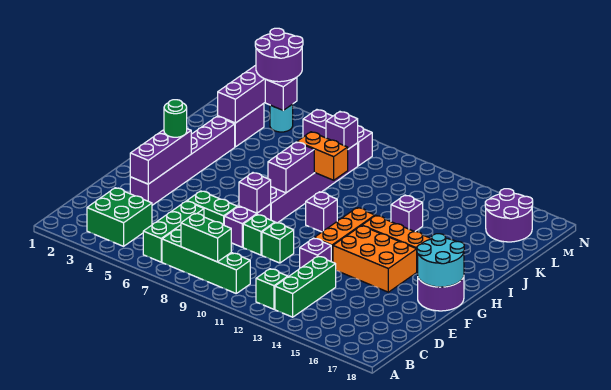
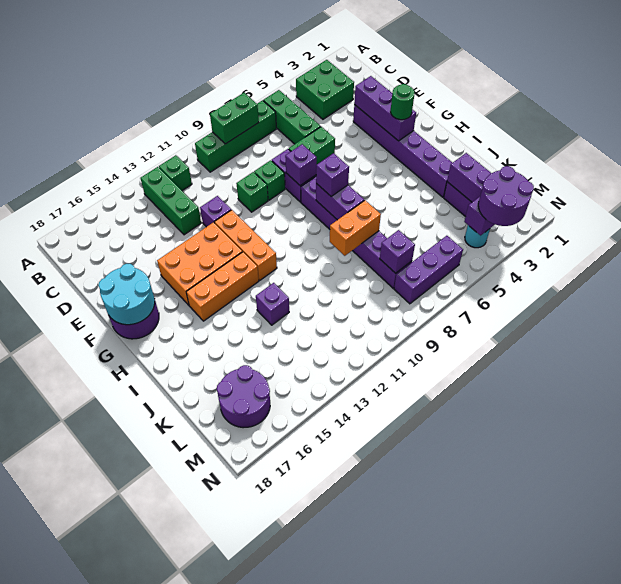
purple brick H10 level 1 -> purple brick H8 level 3

